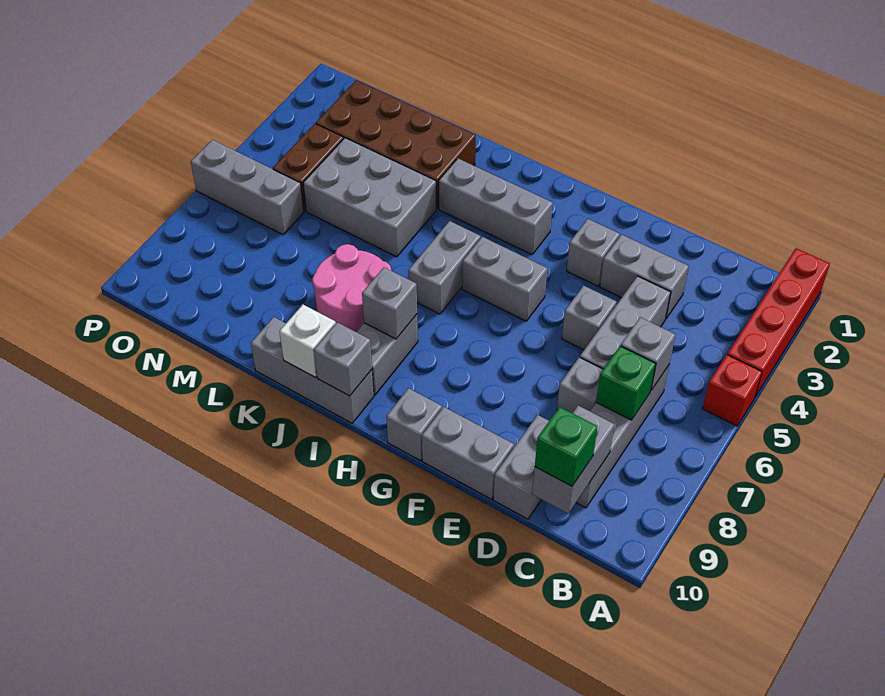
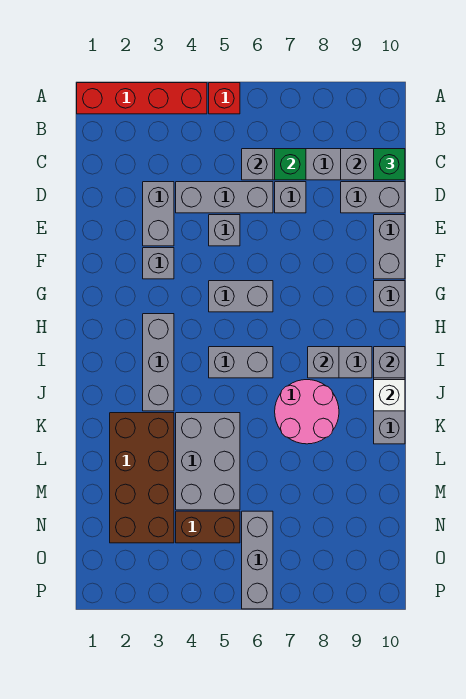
grey brick G5:H5 level 1 -> grey brick G5:G6 level 1

